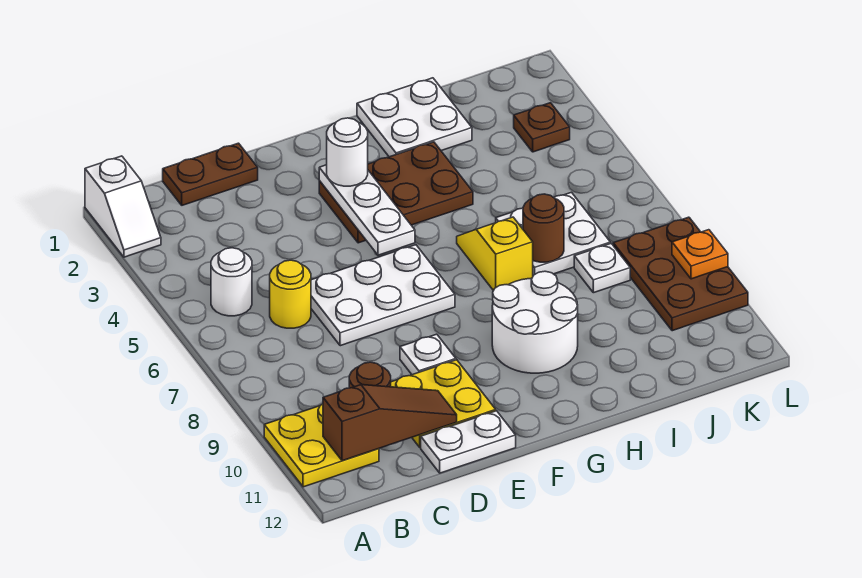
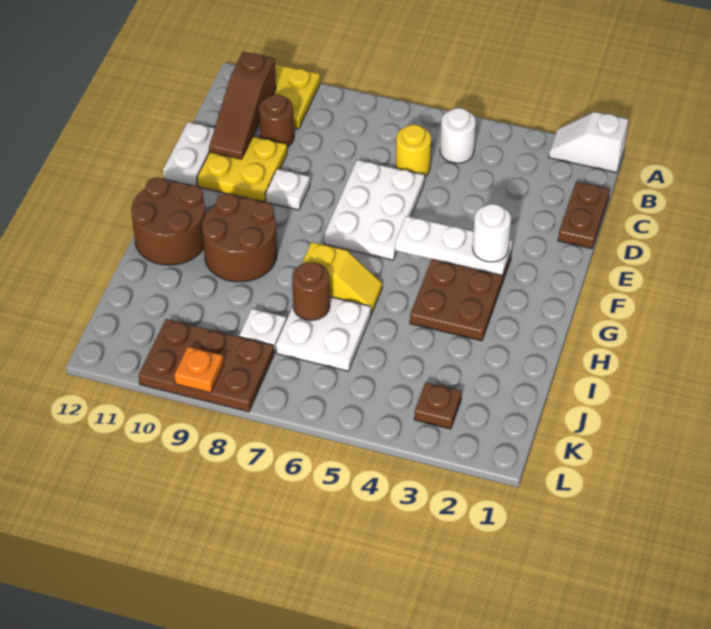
white round brick G9:H10 level 1 -> brown round brick G9:H10 level 1
none -> brown round brick G11:H12 level 1
white plate H1:I2 level 1 -> none

